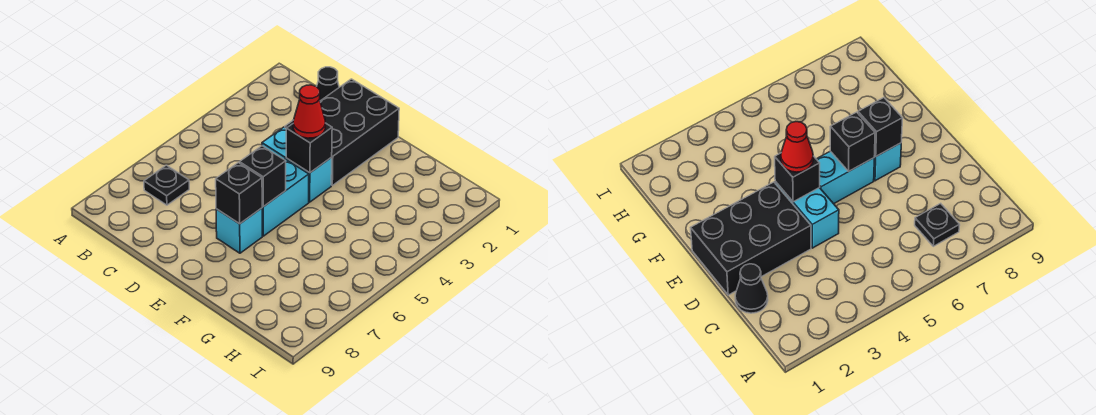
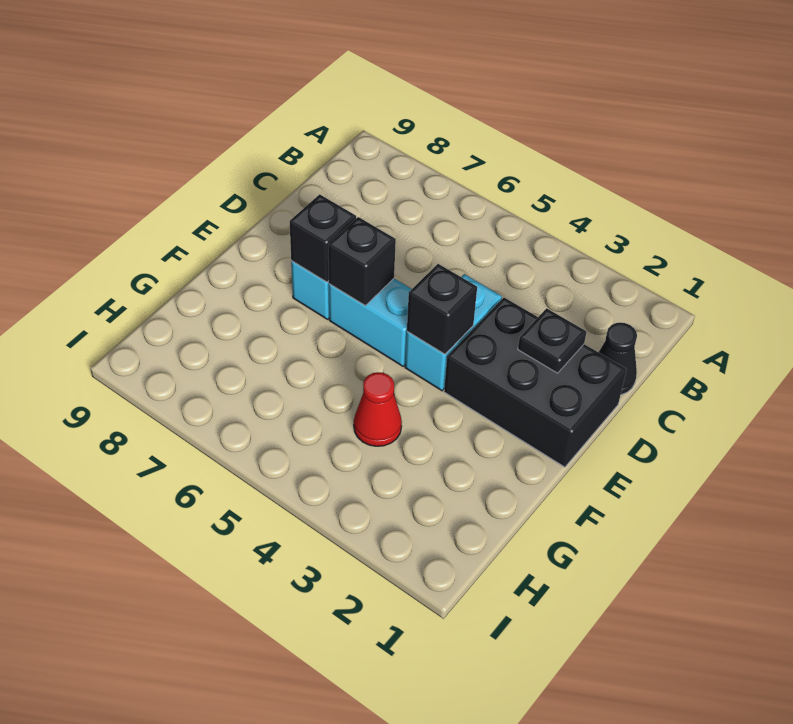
black plate B7 level 1 -> black plate D2 level 2
red cone E4 level 3 -> red cone G4 level 1

